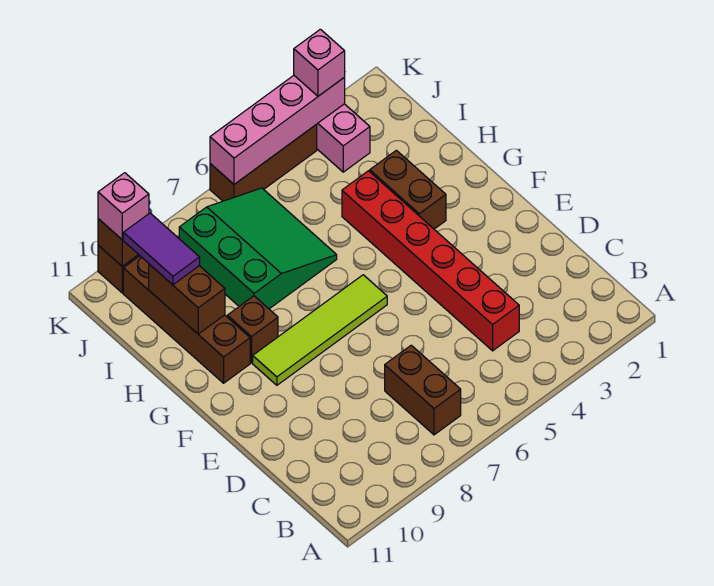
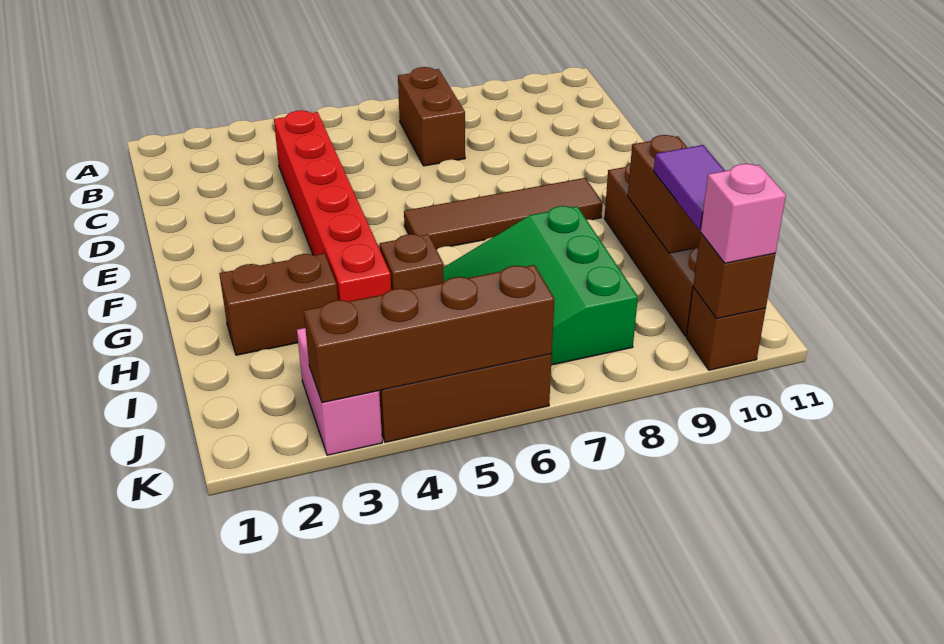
lime tile F6:F9 level 1 -> brown tile F6:F9 level 1
brown brick G3:H3 level 1 -> brown brick H2:H3 level 1
brown brick G9 level 1 -> brown brick H5 level 1
pink brick K3:K6 level 2 -> brown brick K3:K6 level 2
pink brick K3 level 3 -> none

